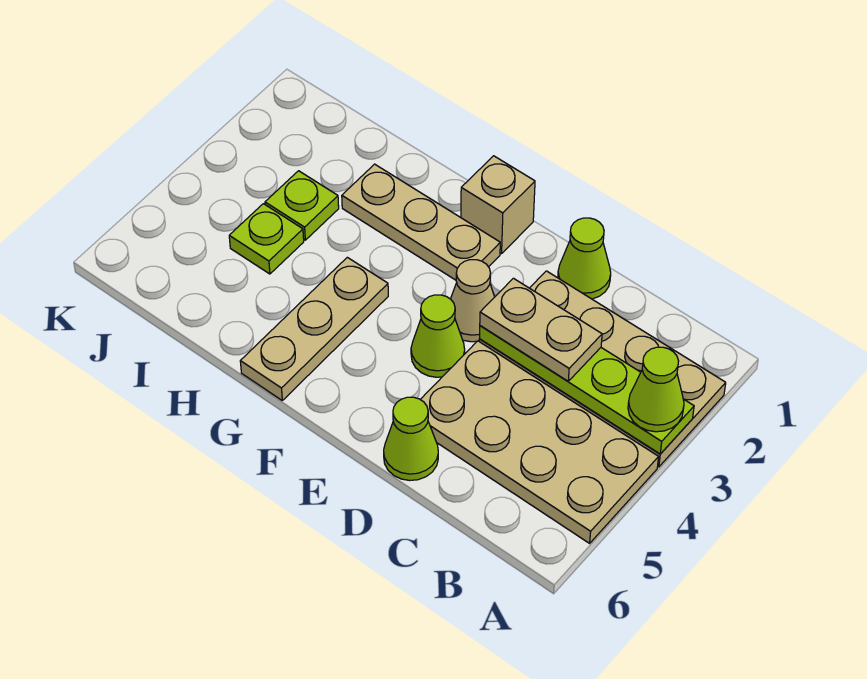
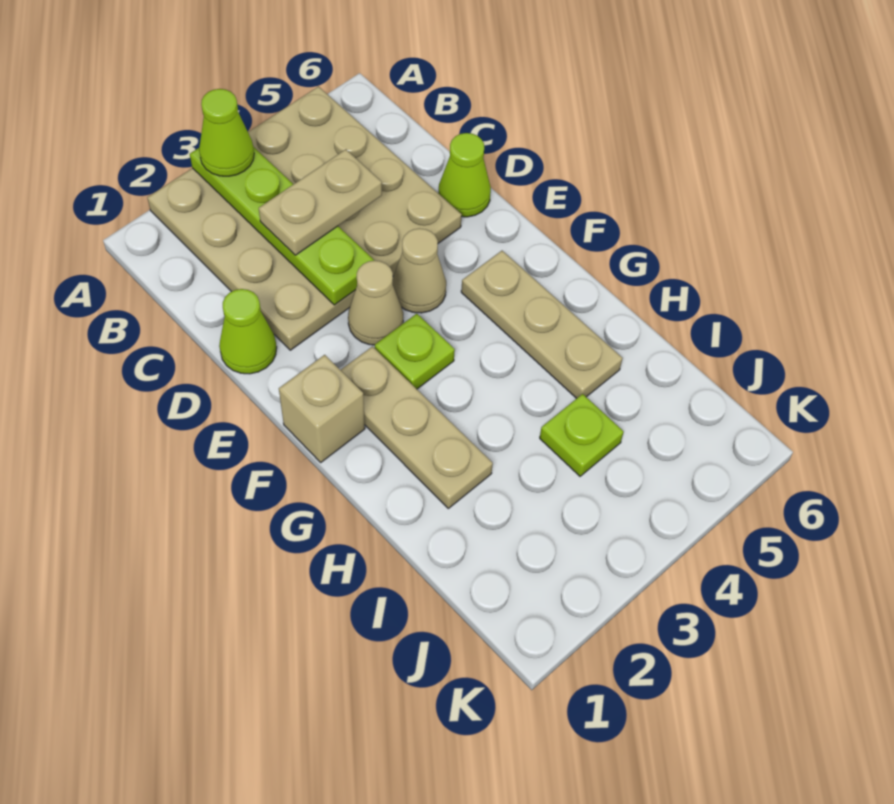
tan plate C3:D3 level 3 -> tan plate C3:C4 level 3
lime cone E4 level 1 -> tan cone E4 level 1
tan plate G4:G6 level 1 -> tan plate F5:H5 level 1
lime plate I3 level 1 -> lime plate F3 level 1

